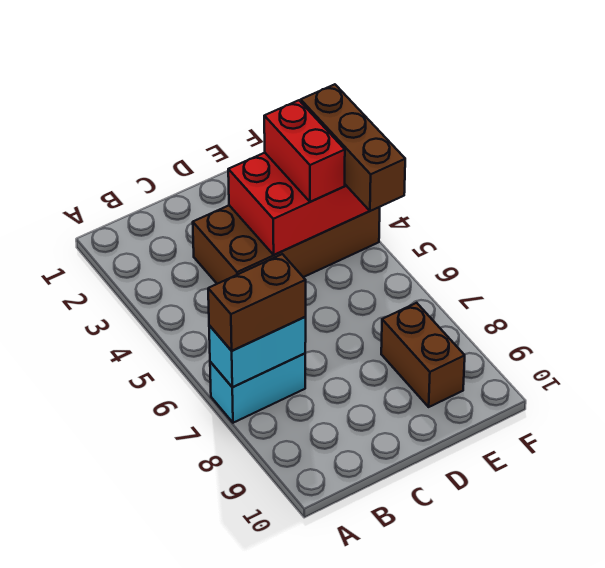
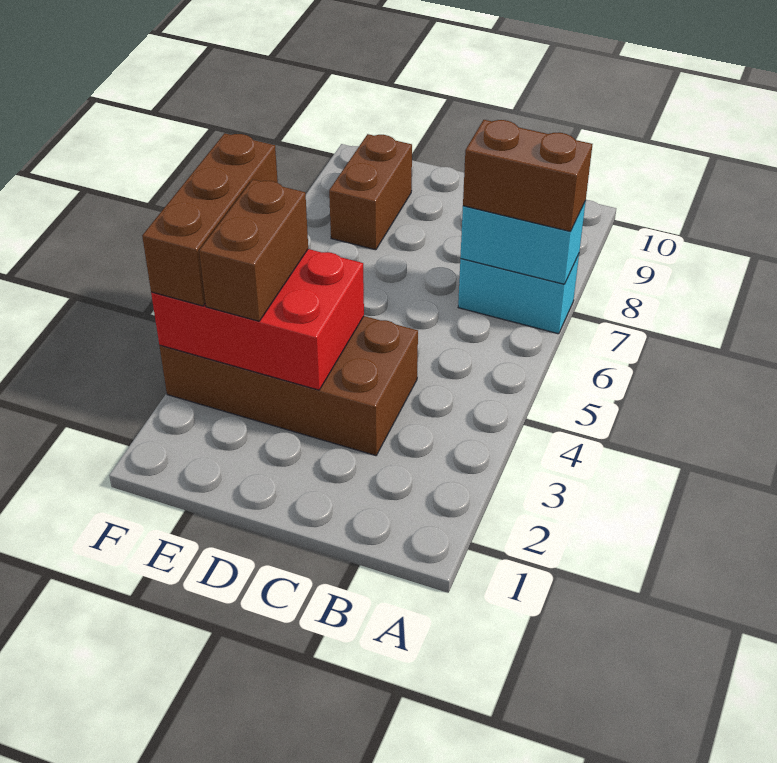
red brick E3:E4 level 3 -> brown brick E3:E4 level 3

